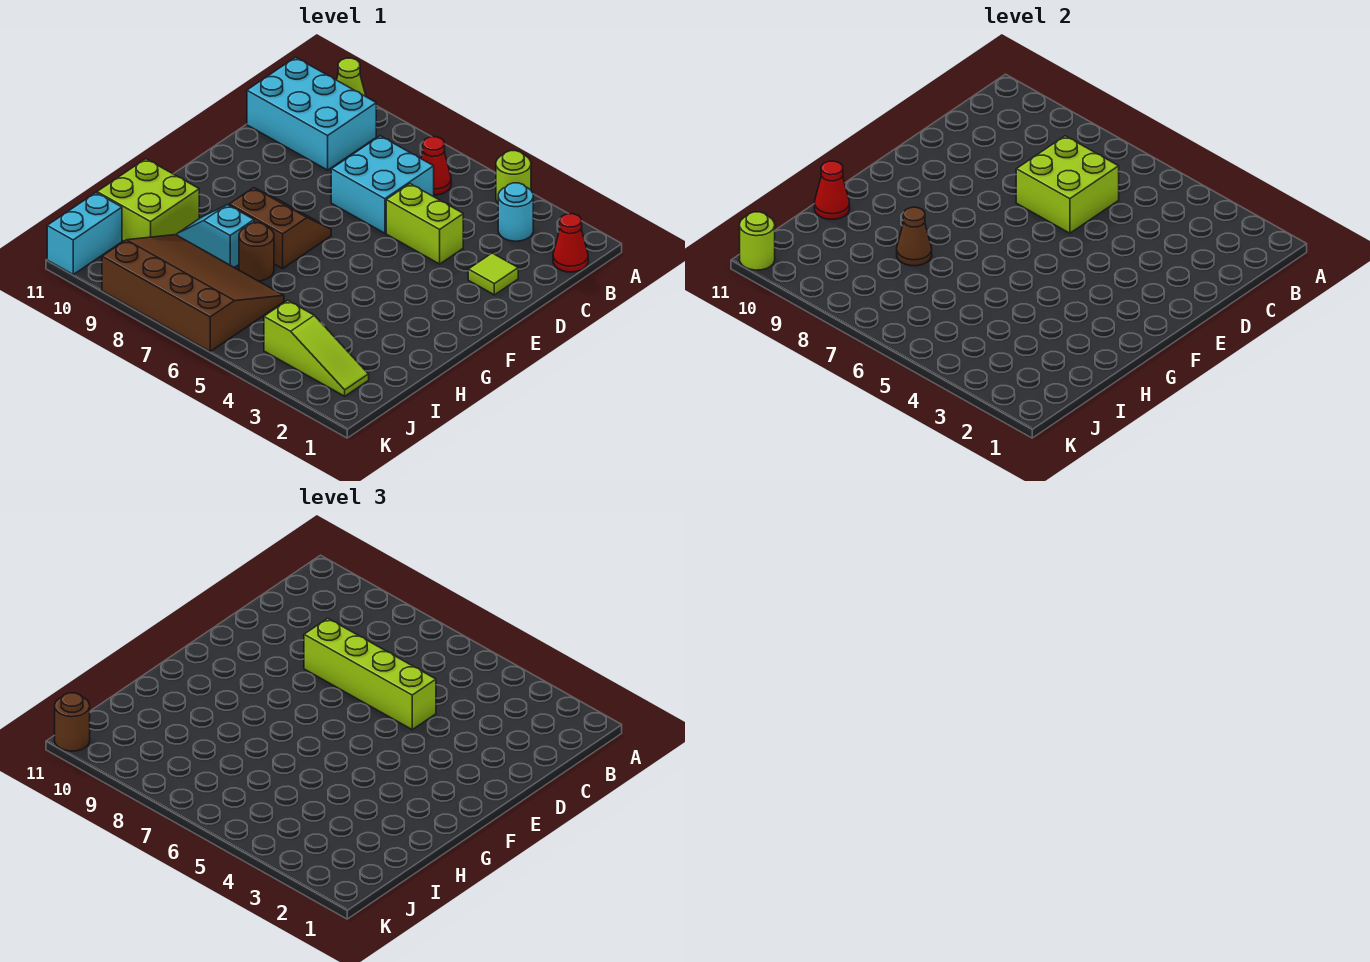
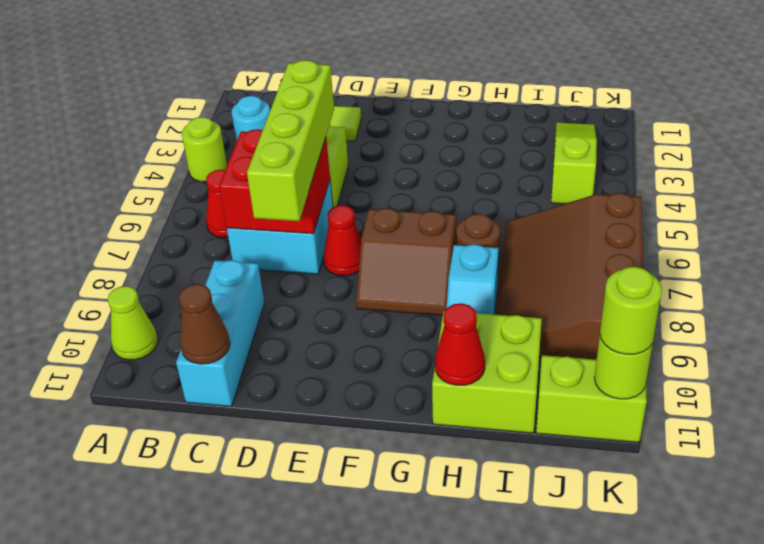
red cone B1 level 1 -> red cone E7 level 1
cyan brick B9:C11 level 1 -> cyan brick C9:C11 level 1
lime brick C6:D7 level 2 -> red brick C6:D7 level 2
brown slope F7:G8 level 1 top G -> brown slope F7:G8 level 1 top 7
brown cone H8 level 2 -> brown cone C11 level 2
cyan brick J11:K11 level 1 -> lime brick J11:K11 level 1
brown round brick K11 level 3 -> lime round brick K11 level 3

